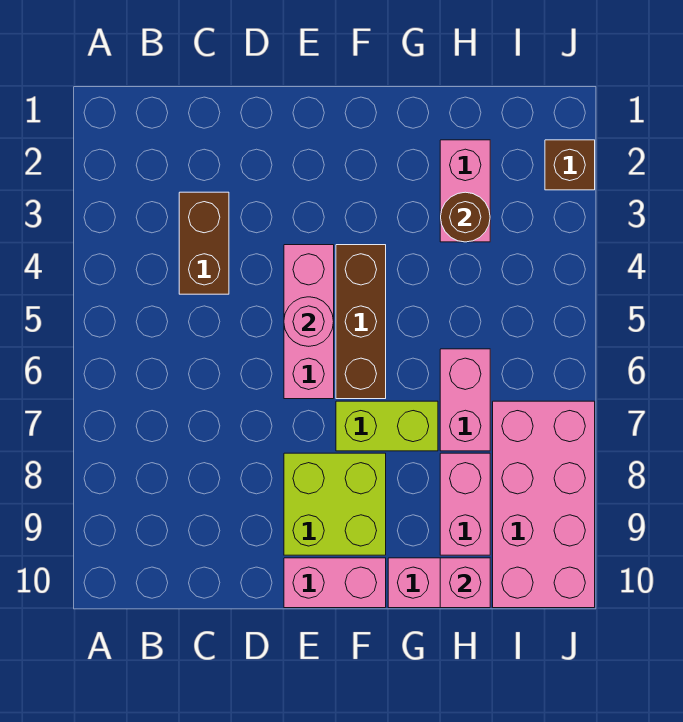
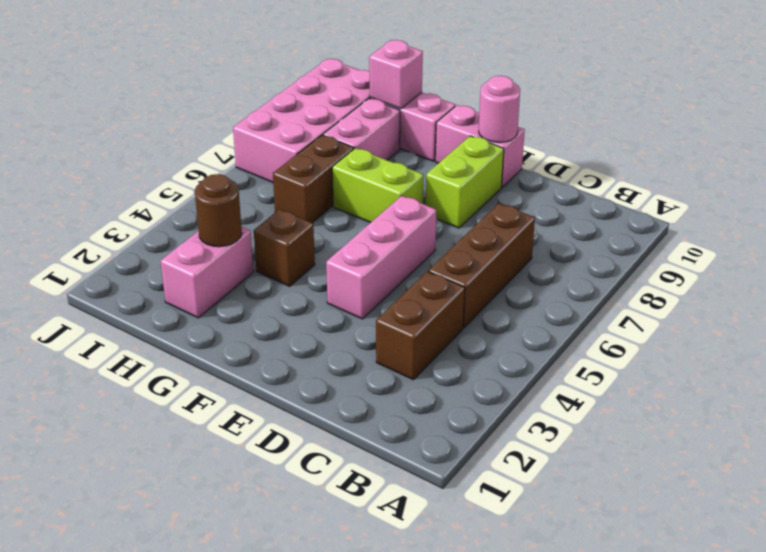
pink round brick E5 level 2 -> pink round brick E10 level 2
lime brick E8:F9 level 1 -> lime brick E8:E9 level 1
brown brick F4:F6 level 1 -> brown brick C5:C7 level 1
pink brick H6:H7 level 1 -> brown brick H6:H7 level 1
brown brick J2 level 1 -> brown brick G4 level 1

